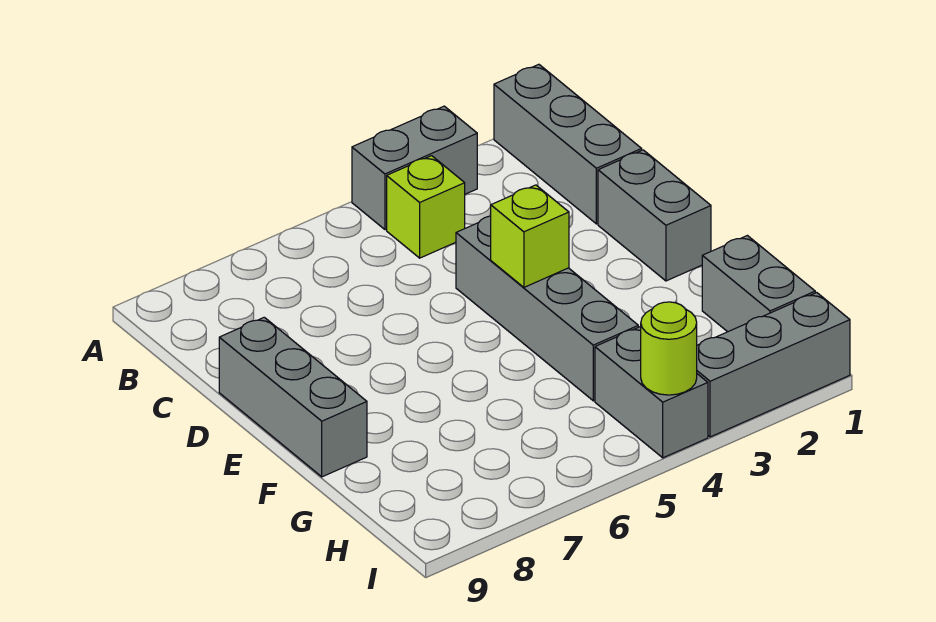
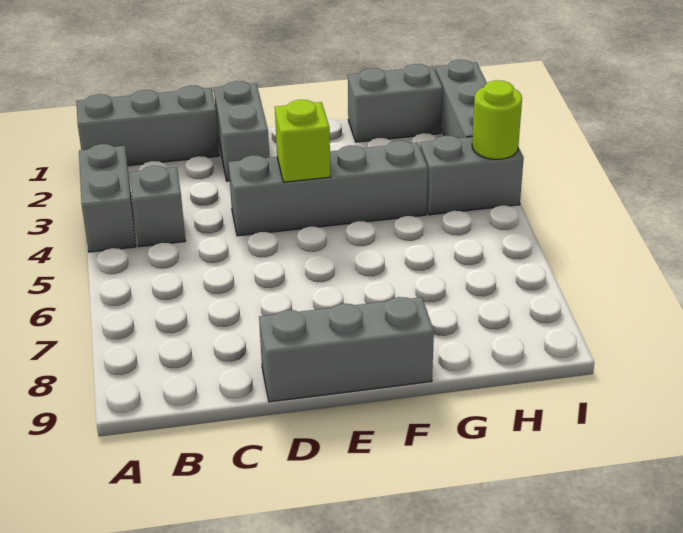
lime brick B4 level 1 -> grey brick B4 level 1
grey brick D1:E1 level 1 -> grey brick D1:D2 level 1

